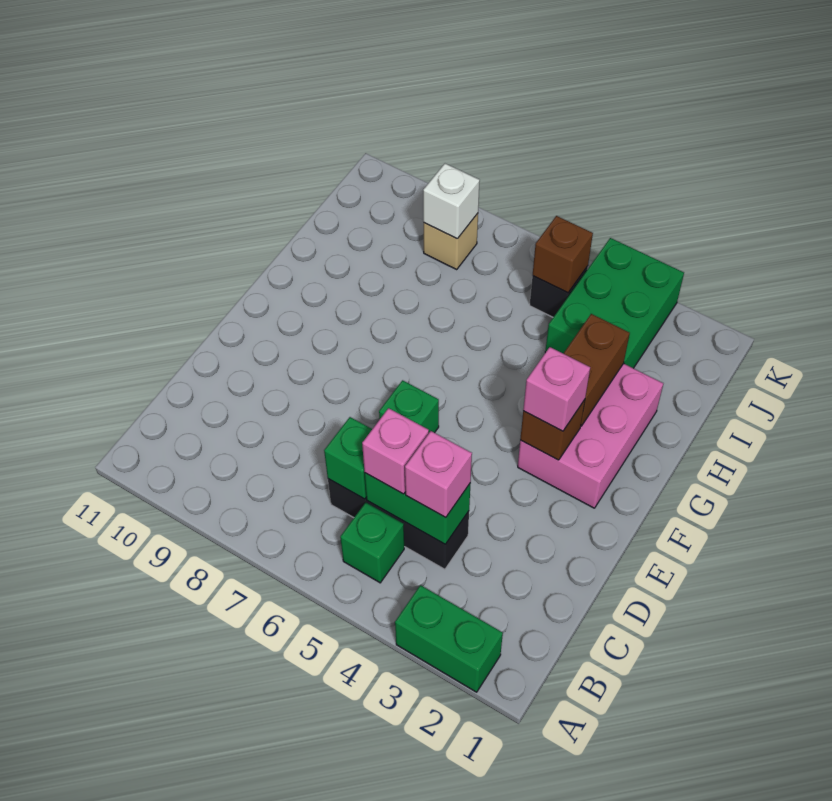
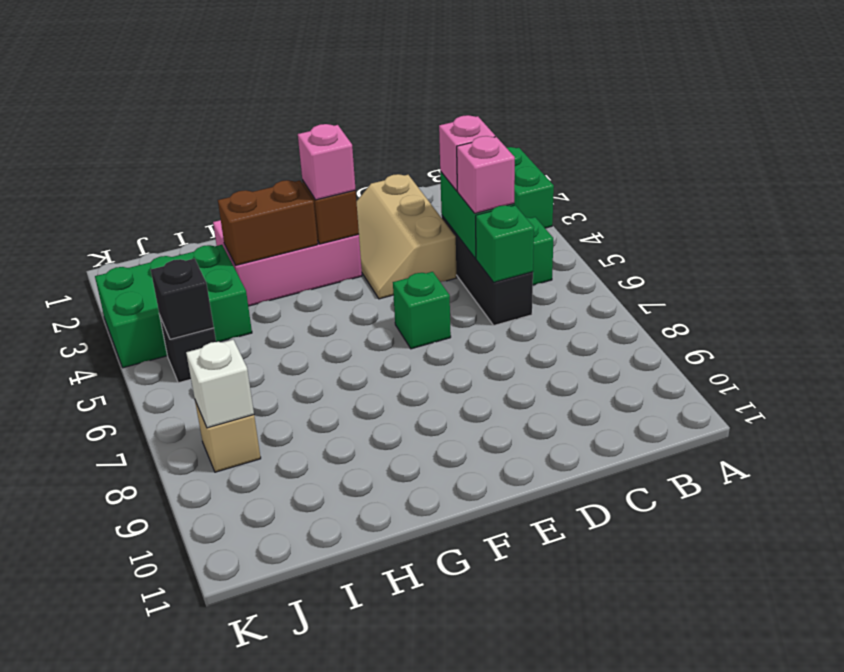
none -> tan slope D2:E4 level 1 top D
brown brick J5 level 2 -> black brick J5 level 2

